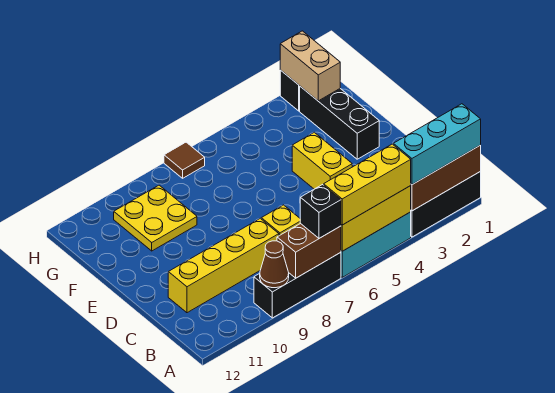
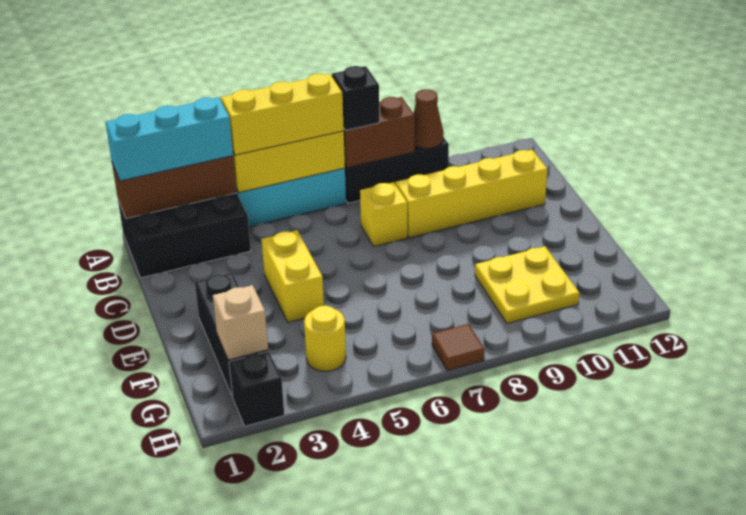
tan brick G2:H2 level 2 -> tan brick G2 level 2
none -> yellow round brick G4 level 1

